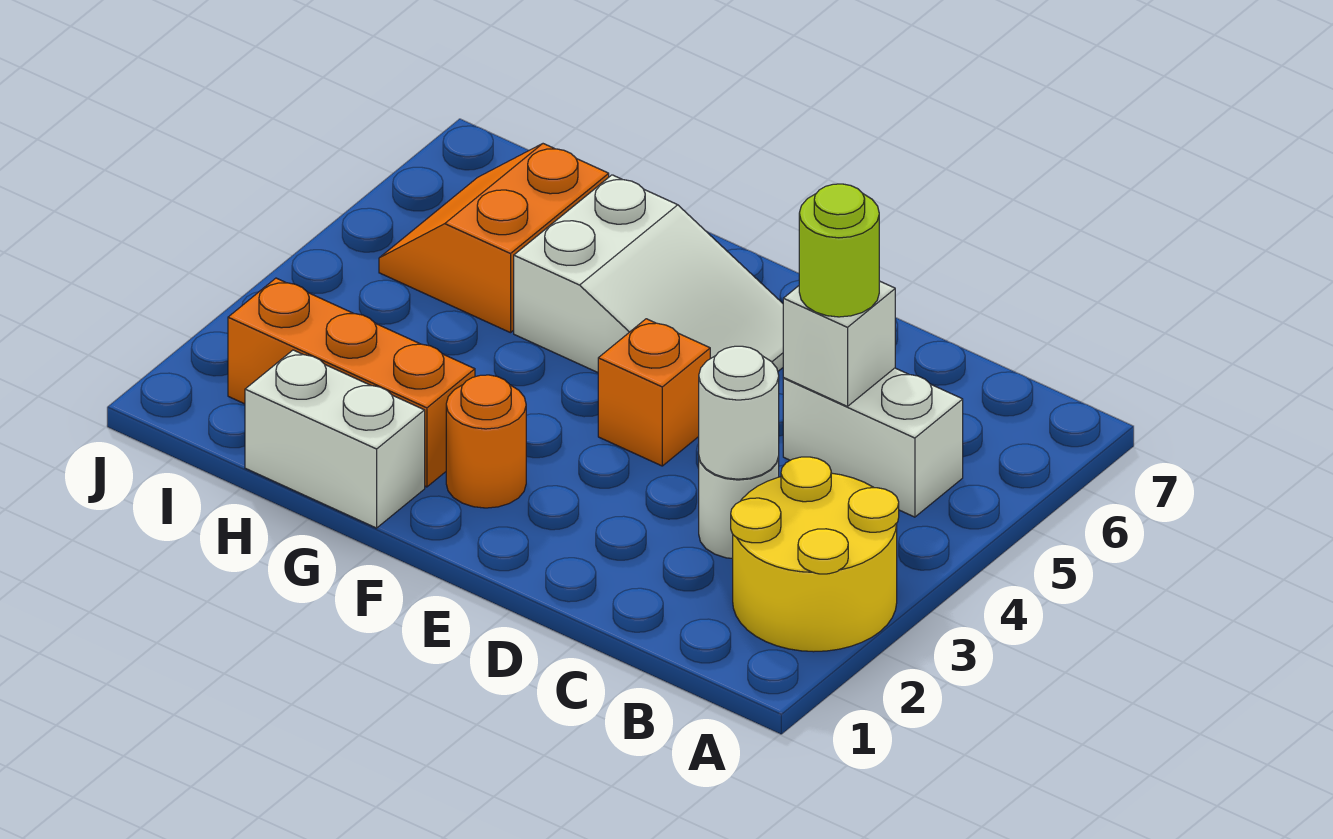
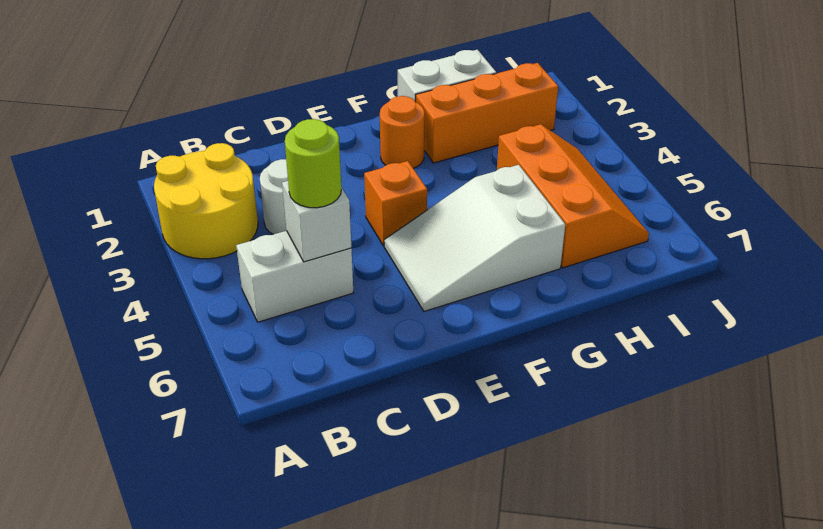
white round brick C3 level 2 -> none
orange slope H5:I6 level 1 top H -> orange slope H4:I6 level 1 top H

